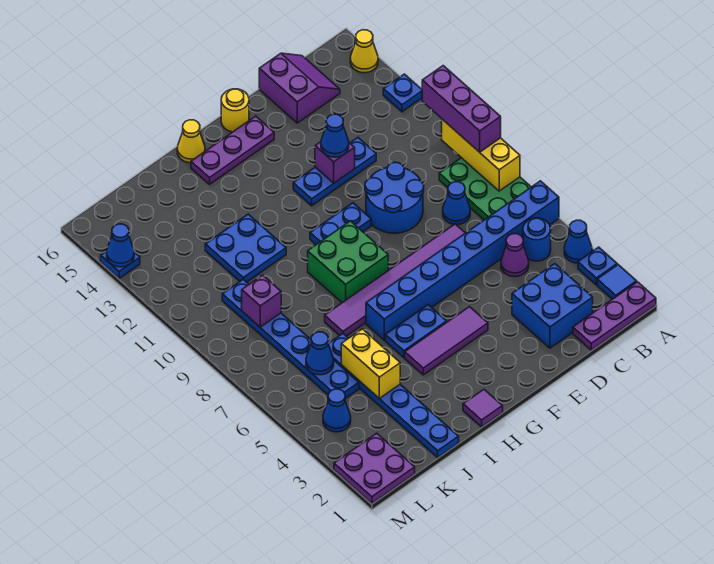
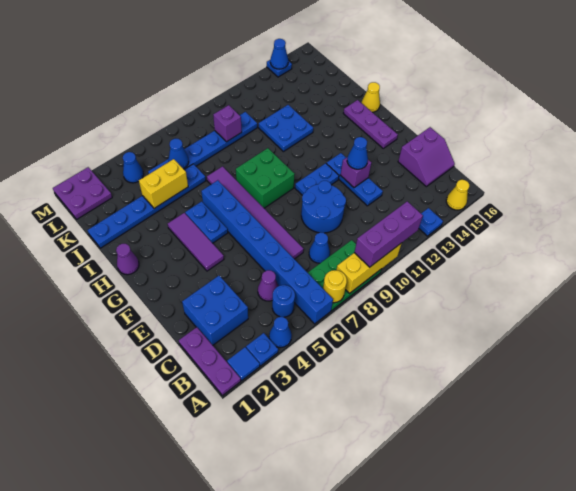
blue plate F10:G10 level 1 -> blue plate F10:F11 level 1
yellow round brick F16 level 1 -> yellow round brick A7 level 2
purple tile H1 level 1 -> purple cone H1 level 1

